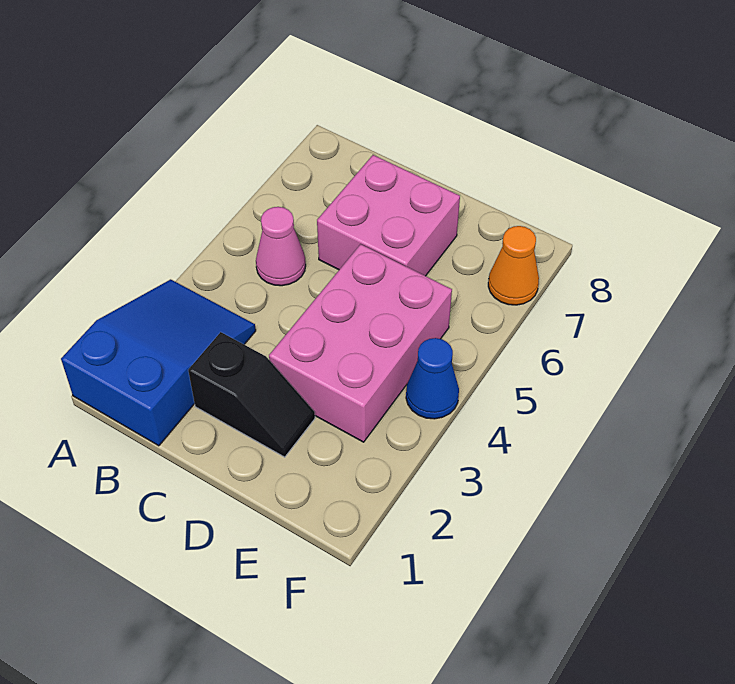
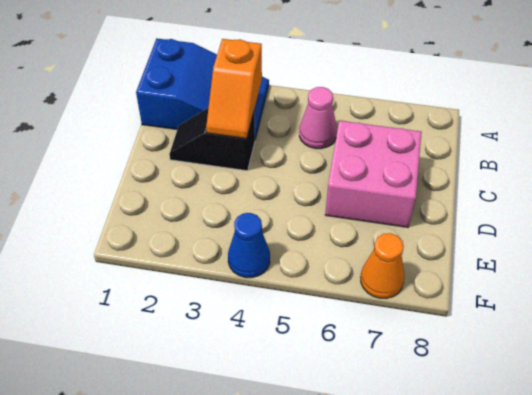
none -> orange slope B3:C3 level 2 top B
black slope C2:D2 level 1 top C -> black slope C2:C3 level 1 top 3
pink brick D3:E5 level 1 -> none

